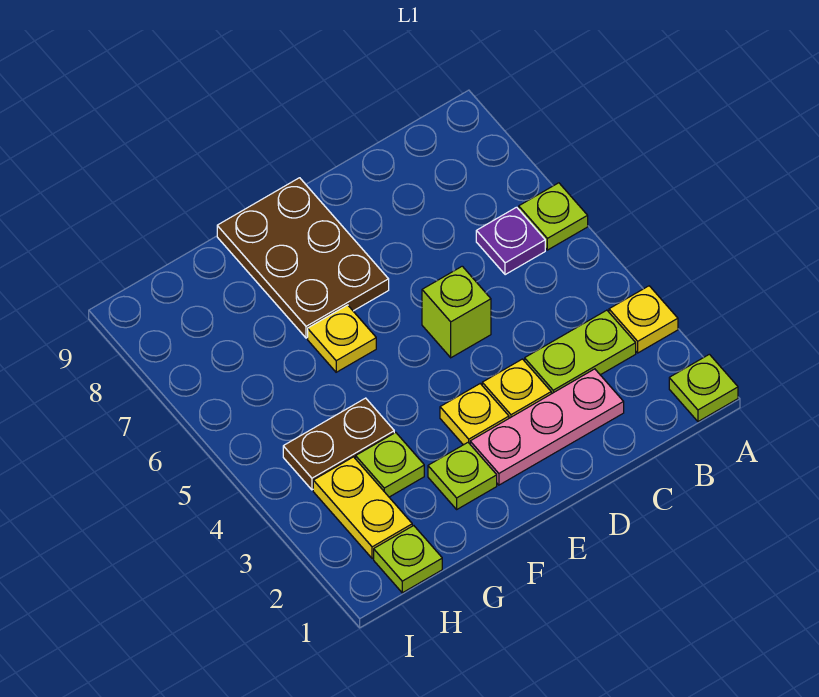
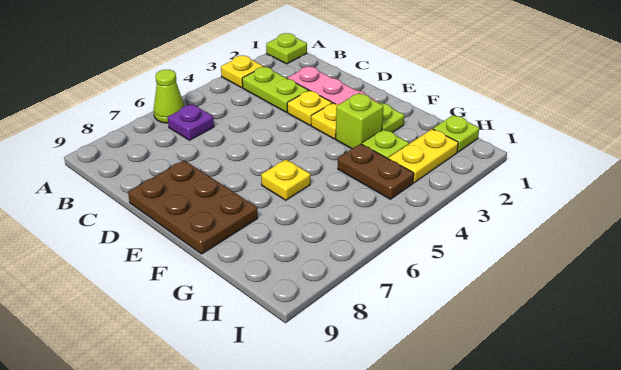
lime plate A6 level 1 -> lime cone A6 level 1
lime brick D5 level 1 -> lime brick F3 level 1
brown plate E7:F9 level 1 -> brown plate D8:F9 level 1

